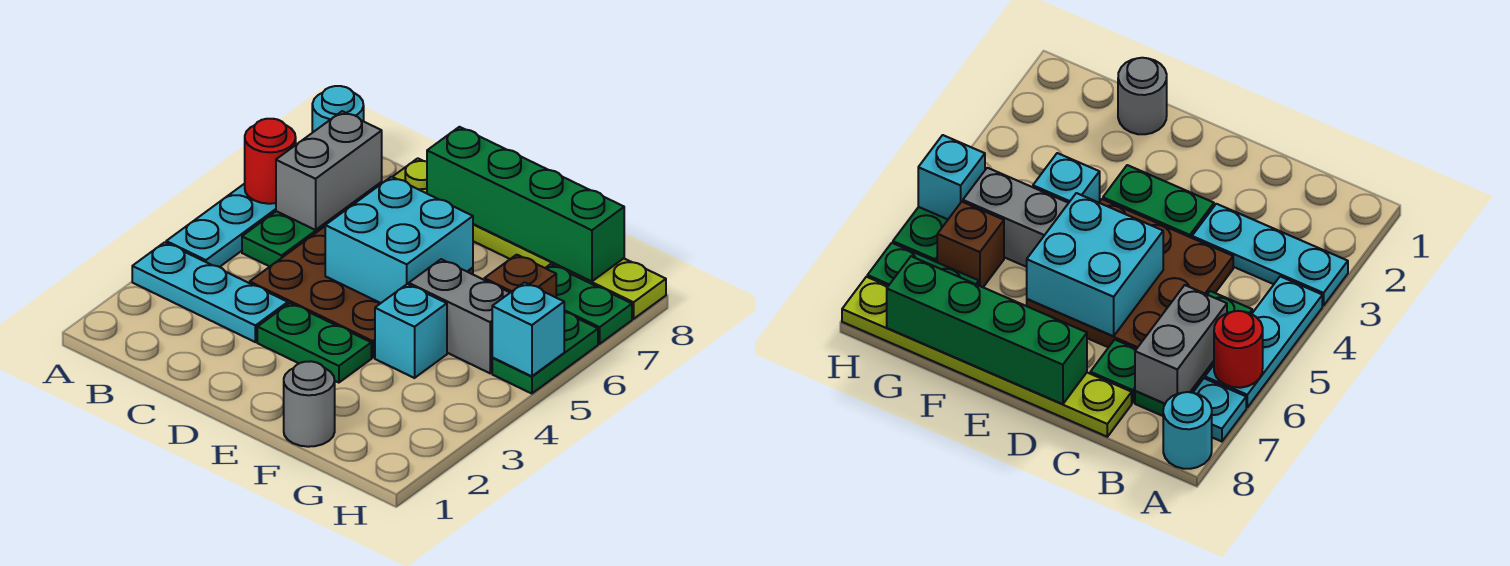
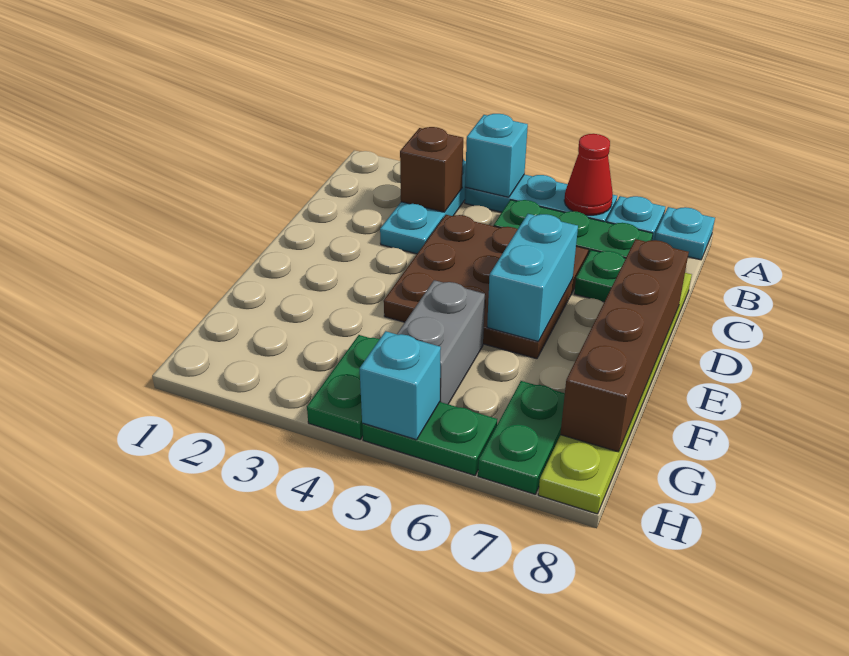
red round brick A6 level 2 -> red cone A6 level 2
cyan round brick A8 level 1 -> cyan plate A8 level 1
grey brick B6:B7 level 2 -> none
green plate D3:E3 level 1 -> green plate G4:H4 level 1
cyan brick D5:E6 level 2 -> cyan brick D6:E6 level 2
green brick D8:G8 level 2 -> brown brick D8:G8 level 2
grey round brick F1 level 1 -> none
cyan brick F4 level 1 -> cyan brick A4 level 2
brown brick G6 level 1 -> brown brick B3 level 2

